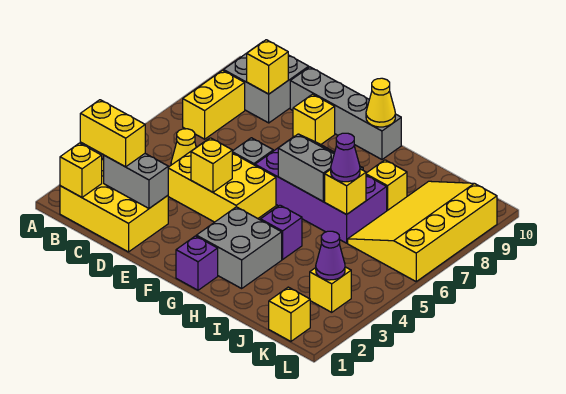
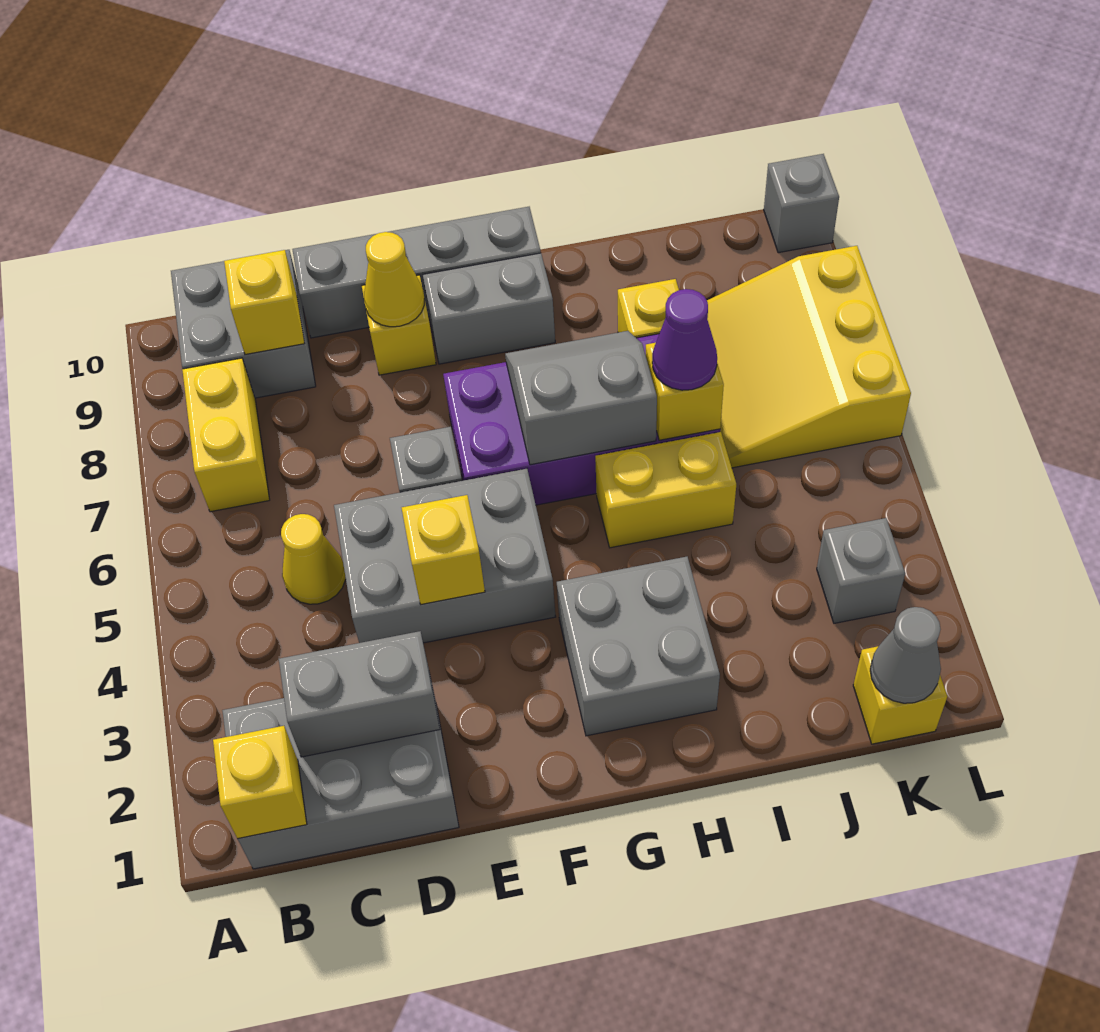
yellow brick B1:D2 level 1 -> grey brick B1:D2 level 1
yellow brick B2:C2 level 3 -> yellow brick H5:I5 level 1
yellow brick D4:F5 level 1 -> grey brick D4:F5 level 1
none -> grey brick F9:G9 level 1
purple brick G1 level 1 -> none
yellow cone G10 level 2 -> yellow cone E9 level 2
purple brick H4 level 1 -> none
yellow slope J6:L9 level 1 top L -> yellow slope J6:L8 level 1 top L
none -> grey cone K1 level 2
yellow brick K3 level 1 -> grey brick K3 level 1
purple cone K3 level 2 -> none
none -> grey brick L10 level 1

